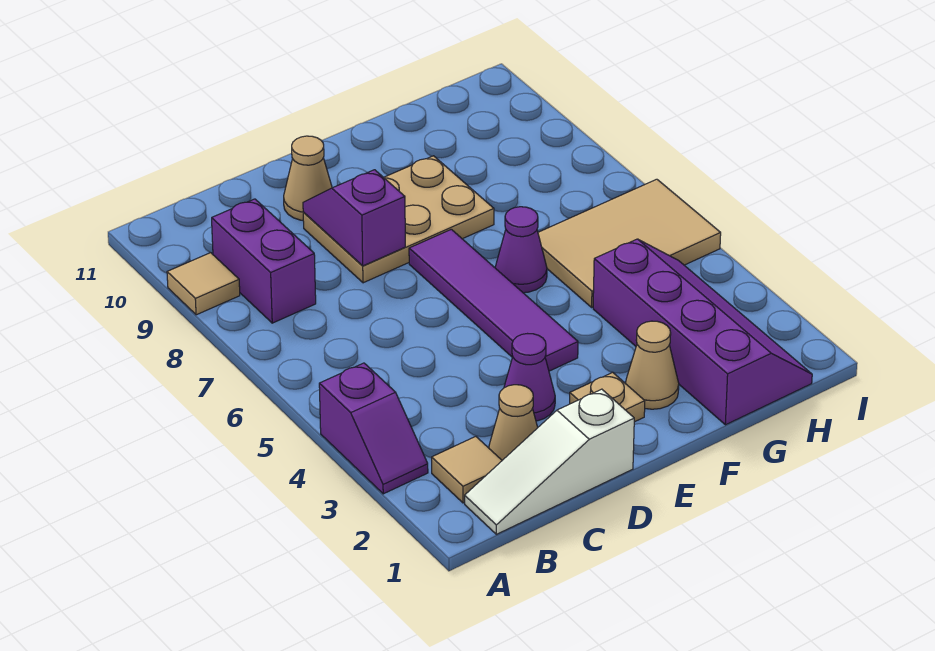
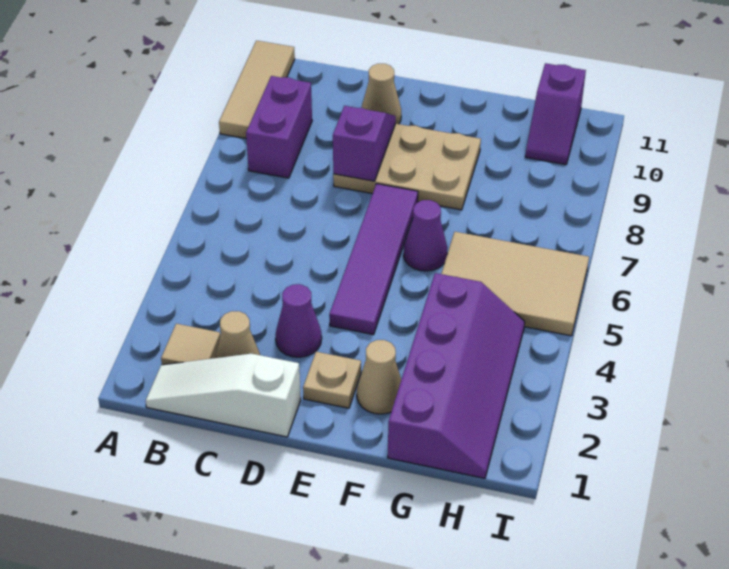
purple slope A3:A4 level 1 top 4 -> purple slope H10:H11 level 1 top 11
tan tile A9 level 1 -> tan tile A9:A11 level 1

